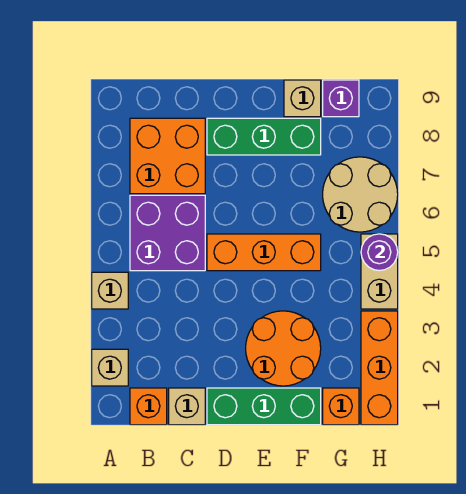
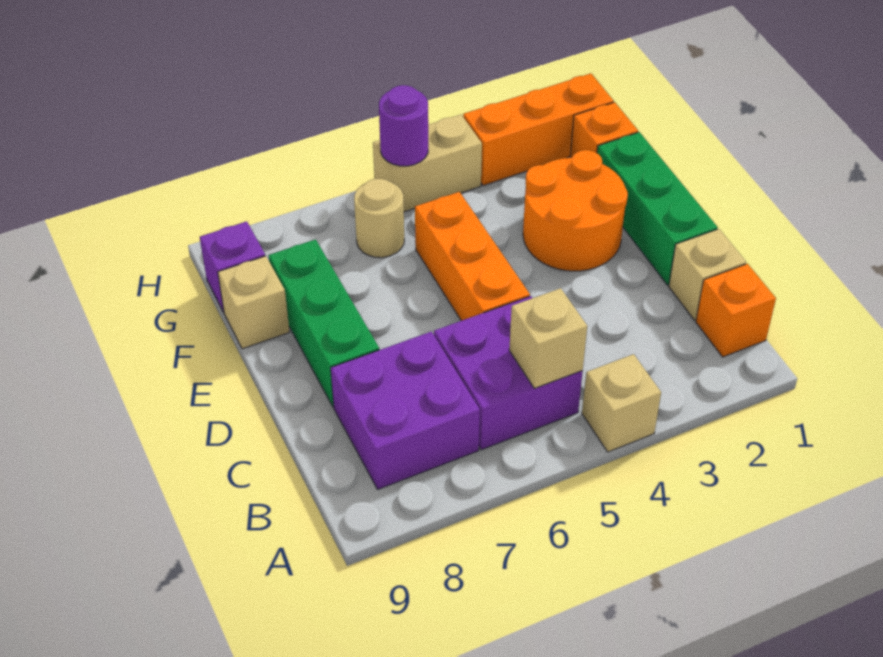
tan brick A2 level 1 -> tan brick B5 level 2
orange brick B7:C8 level 1 -> purple brick B7:C8 level 1
tan round brick G6:H7 level 1 -> tan round brick G6 level 1

